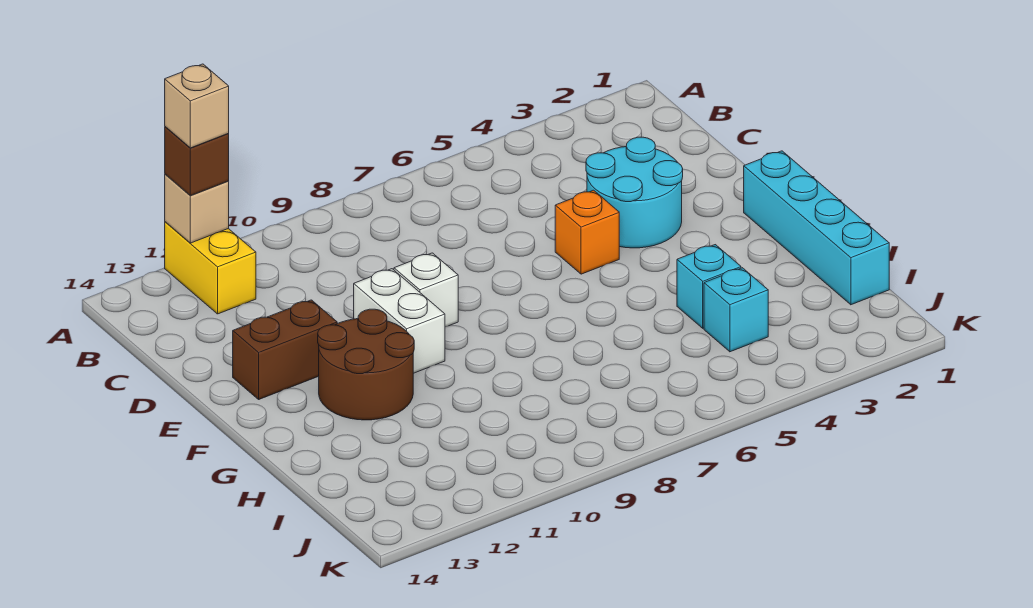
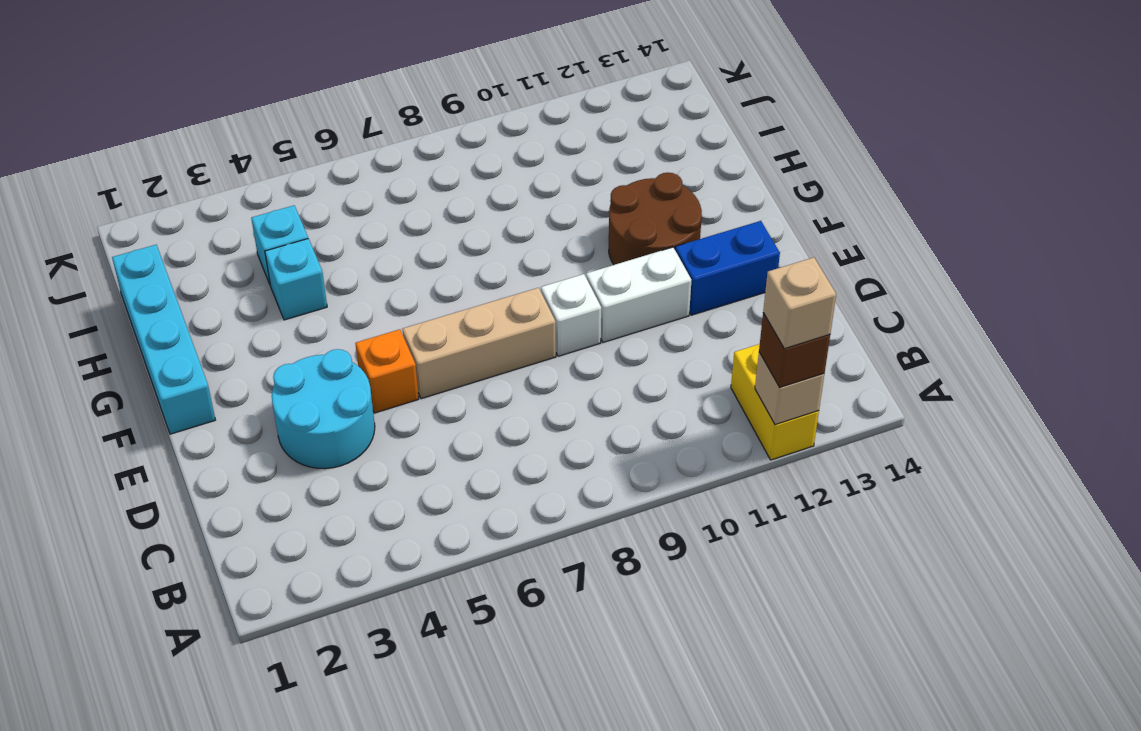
none -> tan brick E6:E8 level 1
white brick E10:F10 level 1 -> white brick E10:E11 level 1
brown brick E12:E13 level 1 -> blue brick E12:E13 level 1

